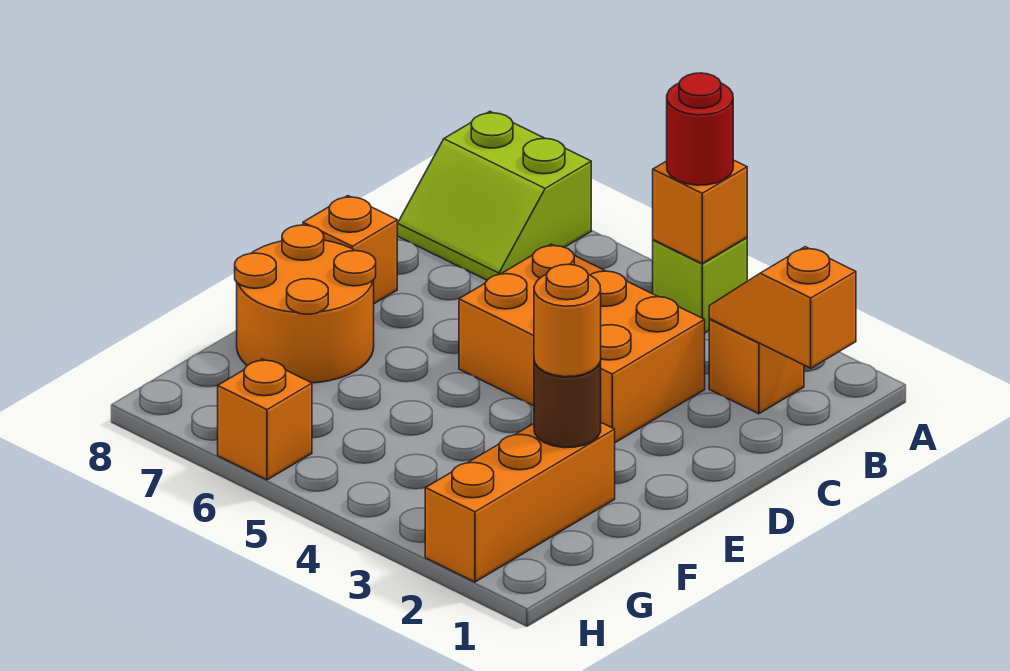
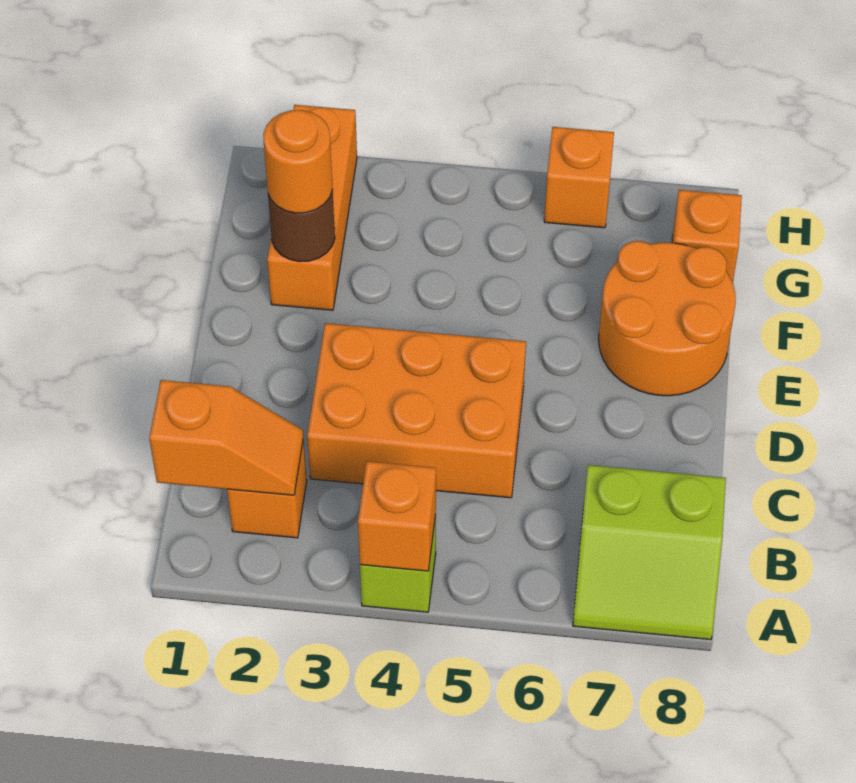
red round brick A4 level 3 -> none
lime slope A7:B8 level 1 top A -> lime slope A7:B8 level 1 top B
orange brick D8 level 1 -> orange brick G8 level 1

